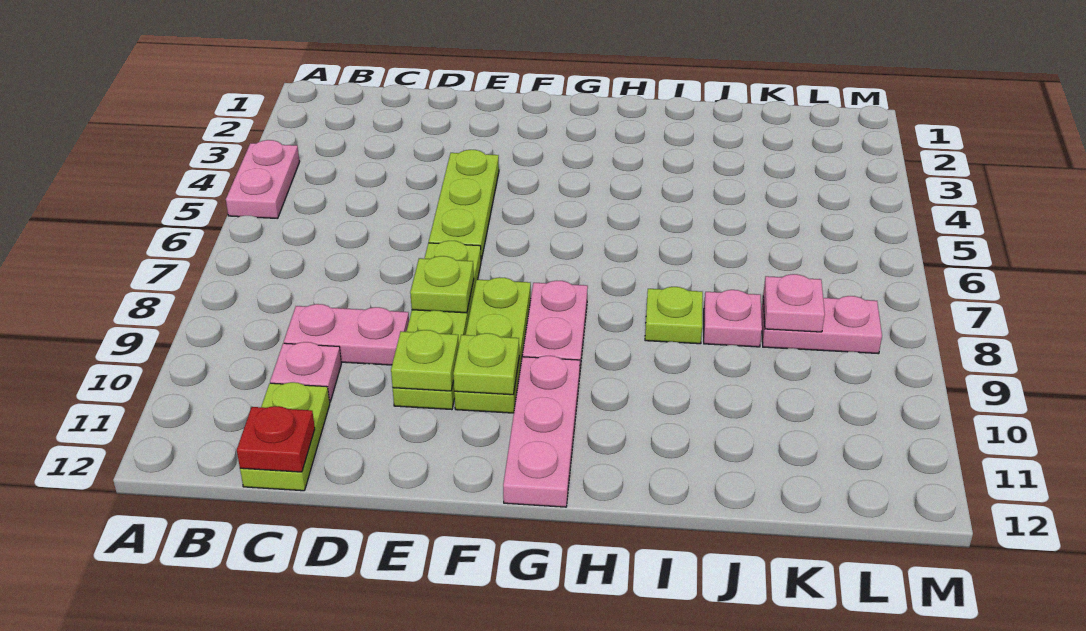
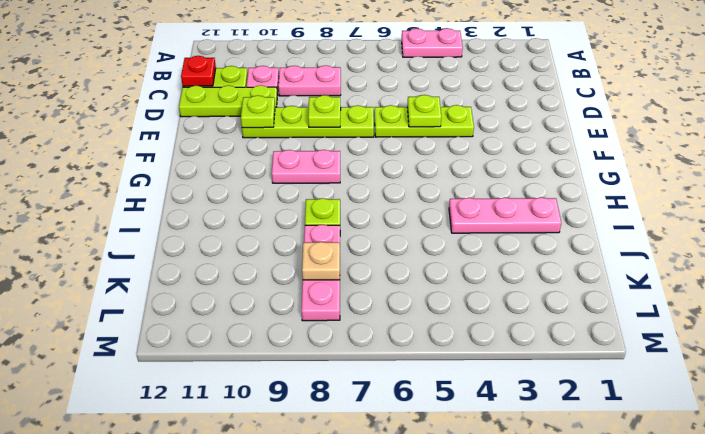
pink plate C9:D9 level 1 -> pink plate C8:C9 level 1
lime plate F8:F10 level 1 -> lime plate D10:D12 level 1
lime plate F10 level 2 -> lime plate E5 level 2
pink plate G10:G12 level 1 -> pink plate I2:I4 level 1
pink plate K8 level 2 -> tan plate K8 level 2

